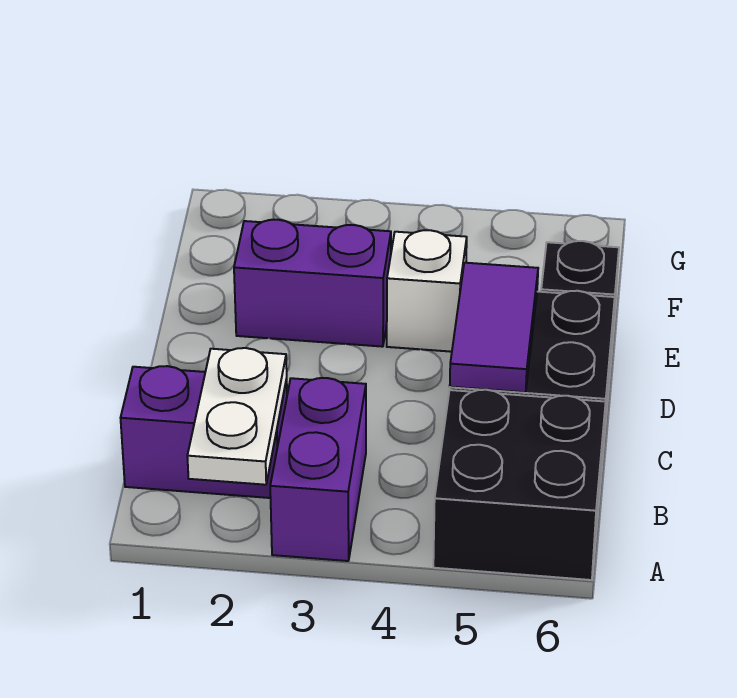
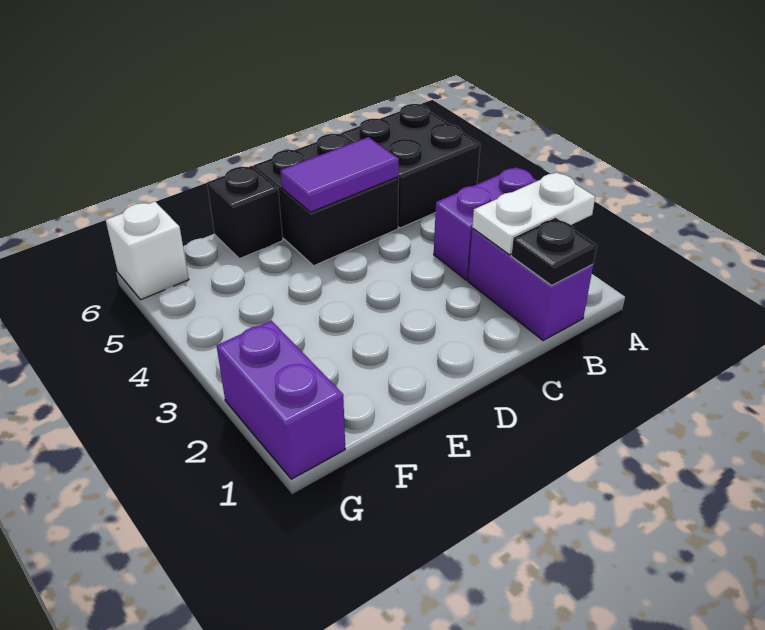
none -> black plate B1 level 2
purple brick E2:E3 level 1 -> purple brick G1:G2 level 1
white brick E4 level 1 -> white brick G6 level 1

